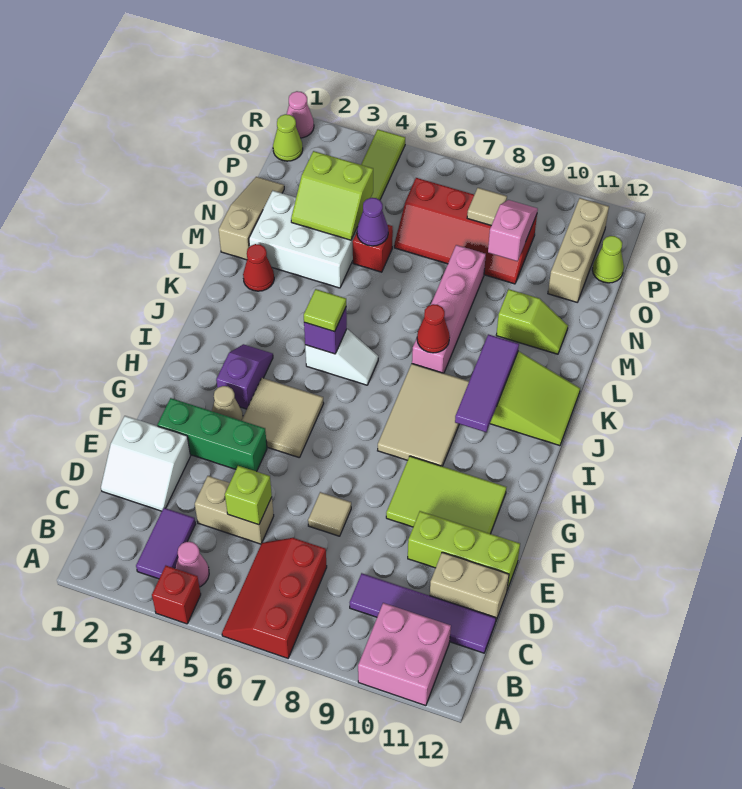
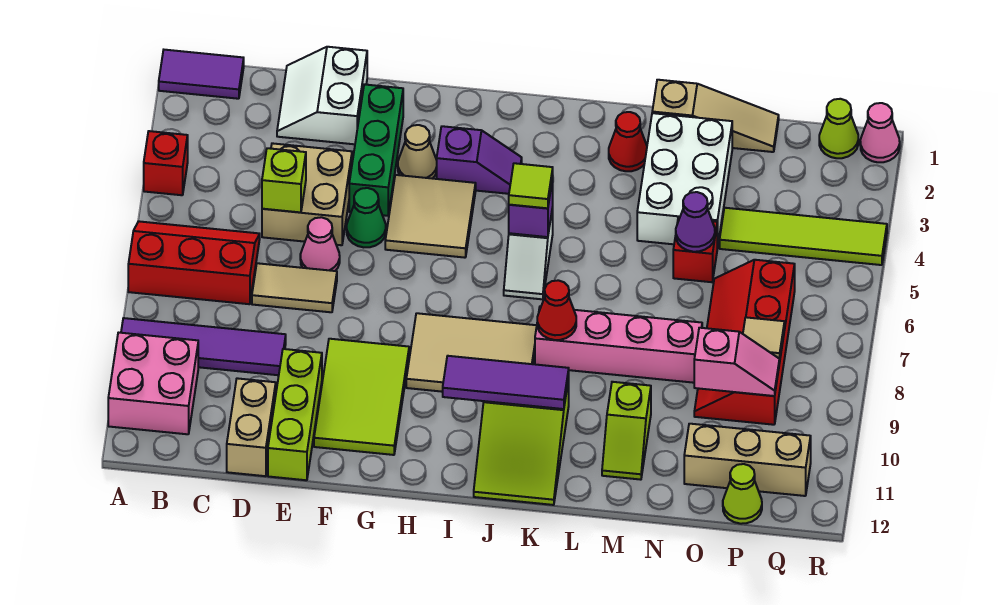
purple tile B3:C3 level 1 -> purple tile A1:B1 level 1
pink cone B4 level 1 -> pink cone E6 level 1
purple tile C9:C12 level 1 -> purple tile A9:D9 level 1
tan brick D4:D5 level 1 -> tan brick D4:E5 level 1
tan tile E7 level 1 -> tan tile D7:E7 level 1
none -> green cone F5 level 1
lime slope N3:O4 level 2 top O -> none

